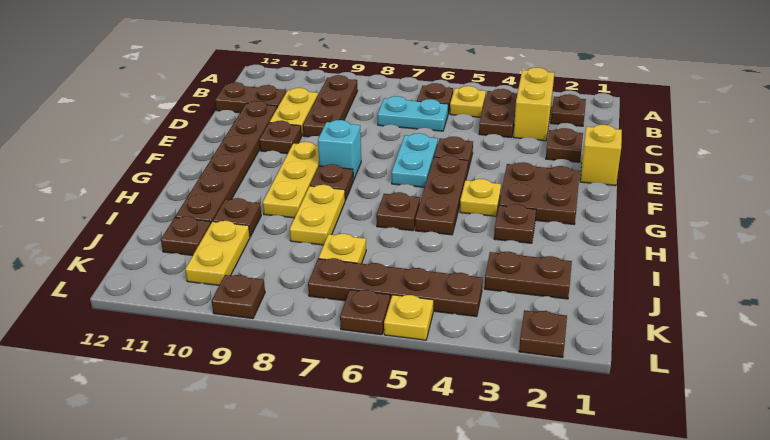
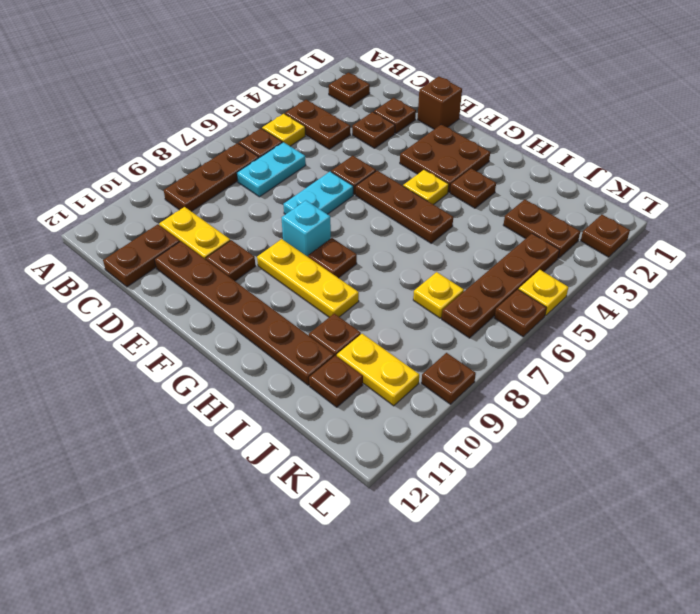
yellow brick B3:C3 level 1 -> none
brown plate B9:D9 level 1 -> brown plate B7:B9 level 1
yellow brick E1 level 1 -> brown brick E1 level 1
cyan plate E6:F6 level 1 -> cyan plate E6:E7 level 1
brown plate H6 level 1 -> brown plate D3 level 1
yellow plate H8:I8 level 1 -> none
brown plate J2:J3 level 1 -> brown plate J3:K3 level 1

